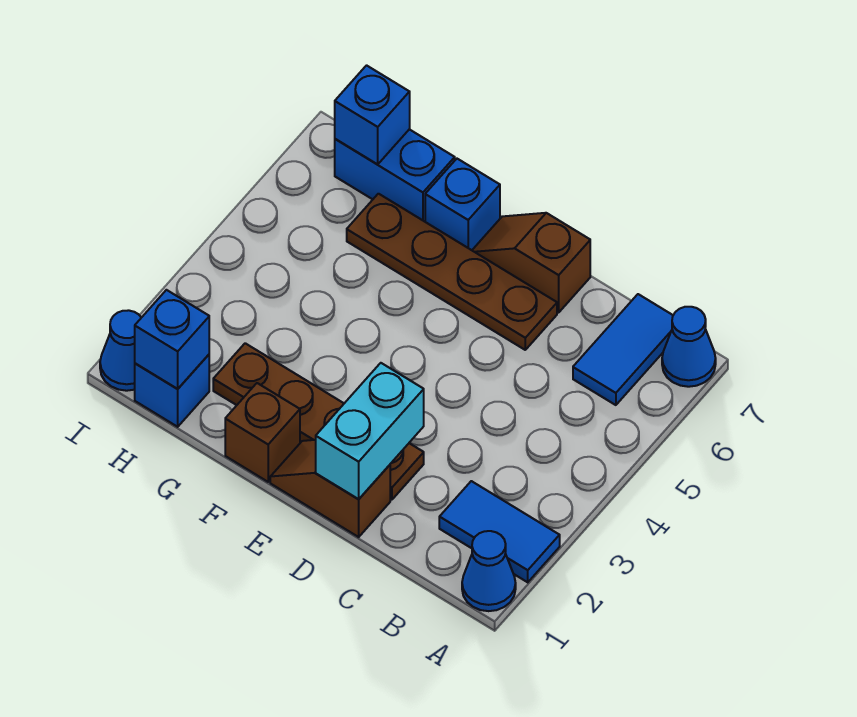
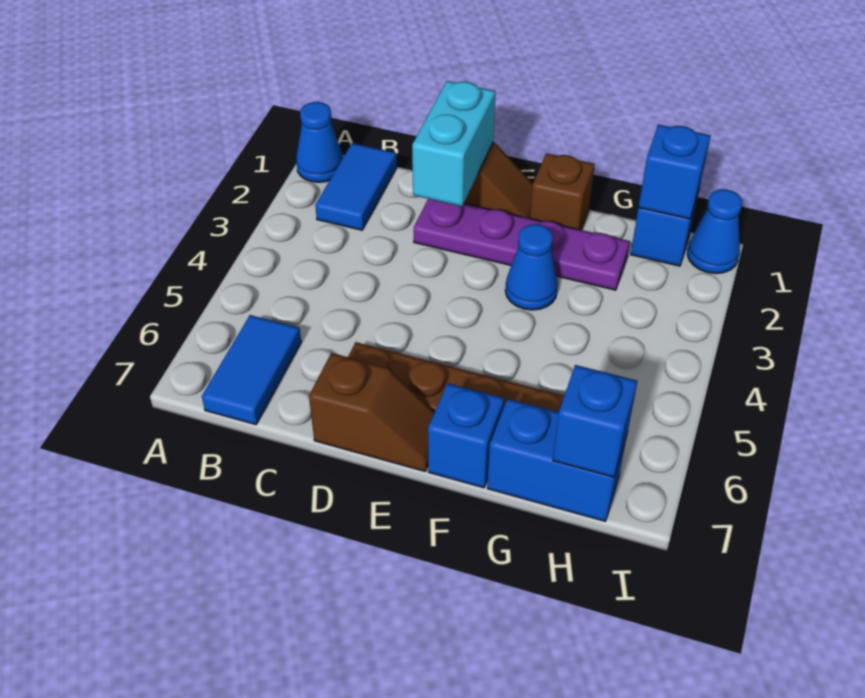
blue tile A2:B2 level 1 -> blue tile B1:B2 level 1
blue cone A7 level 1 -> blue cone F3 level 1
brown plate D2:G2 level 1 -> purple plate D2:G2 level 1

